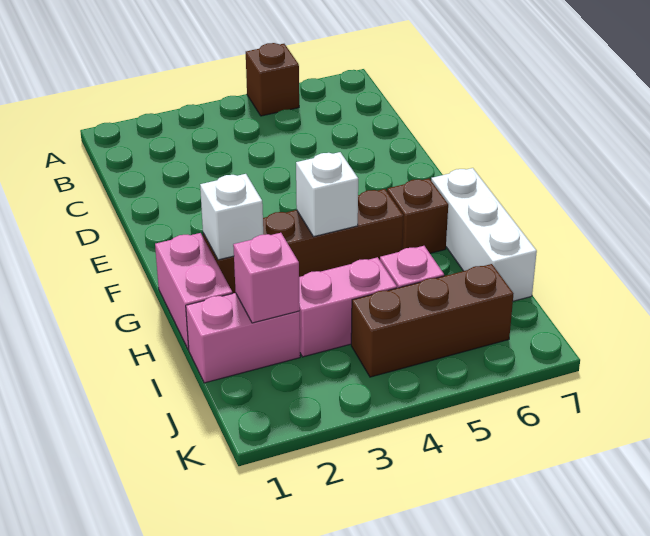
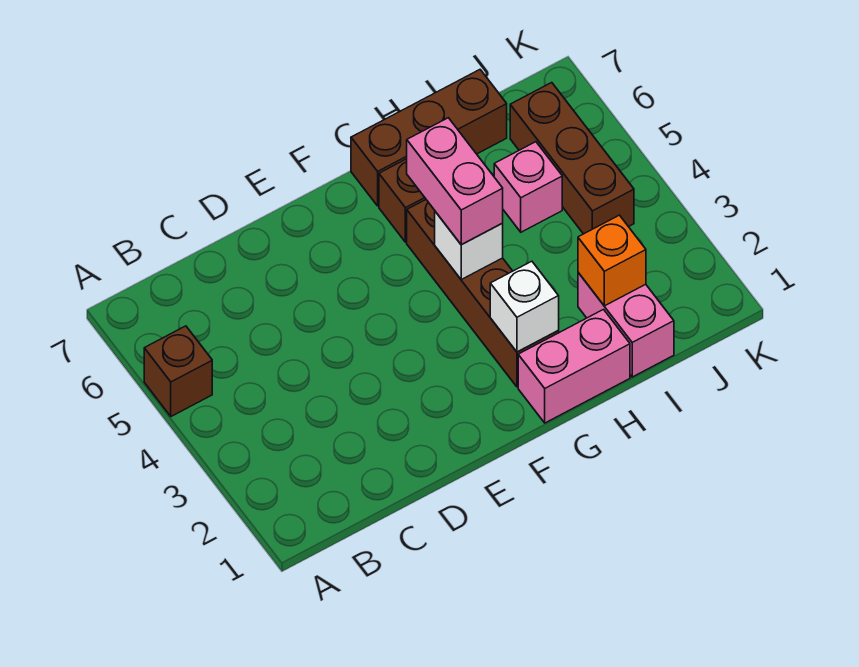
white brick G7:I7 level 1 -> brown brick G7:I7 level 1
pink brick I2 level 2 -> orange brick I2 level 2
pink brick I3:I4 level 1 -> pink brick G4:G5 level 3

